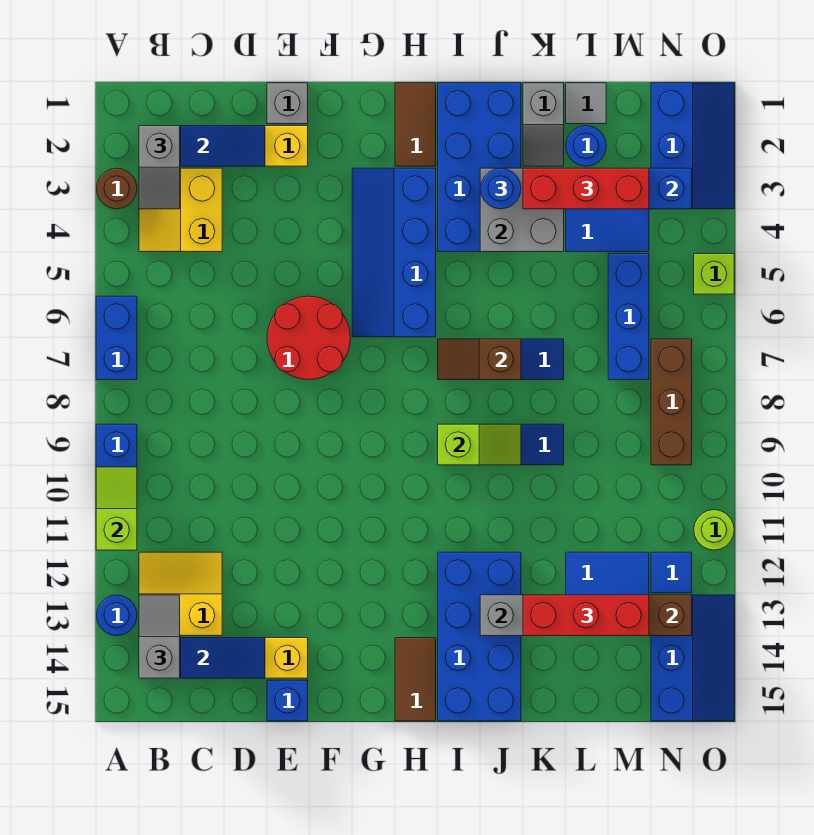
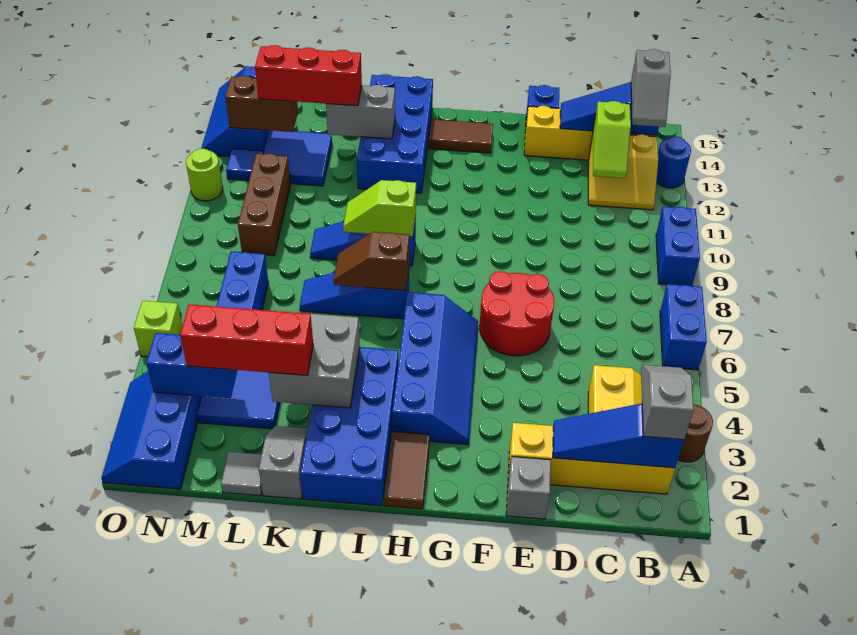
lime slope A10:A11 level 2 top 11 -> lime slope C12:C13 level 2 top 13
brown tile H14:H15 level 1 -> brown tile G14:H14 level 1
brown slope I7:J7 level 2 top J -> brown slope I7:J7 level 2 top I
blue round brick J3 level 3 -> none
blue round brick L2 level 1 -> none
brown brick N7:N9 level 1 -> brown brick M9:M11 level 1

